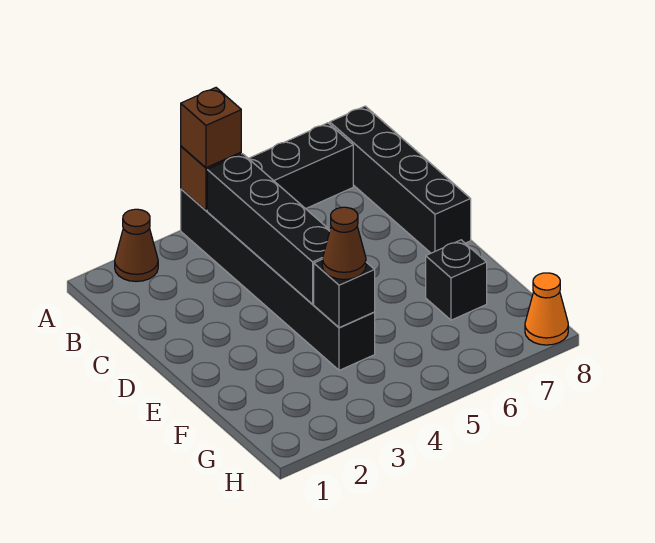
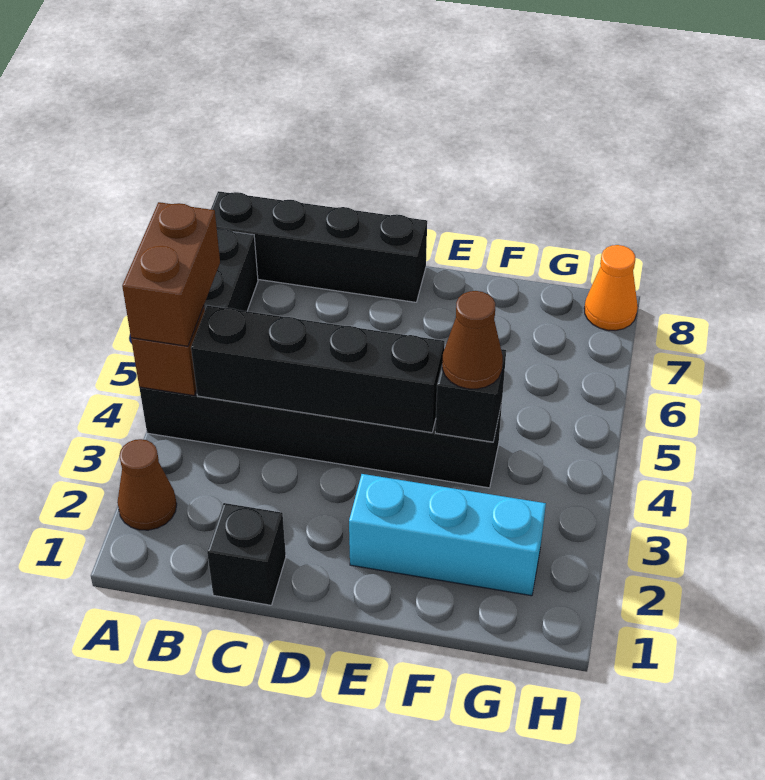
brown brick A4 level 3 -> brown brick A4:A5 level 3
none -> cyan brick E2:G2 level 1
black brick F7 level 1 -> black brick C1 level 1

